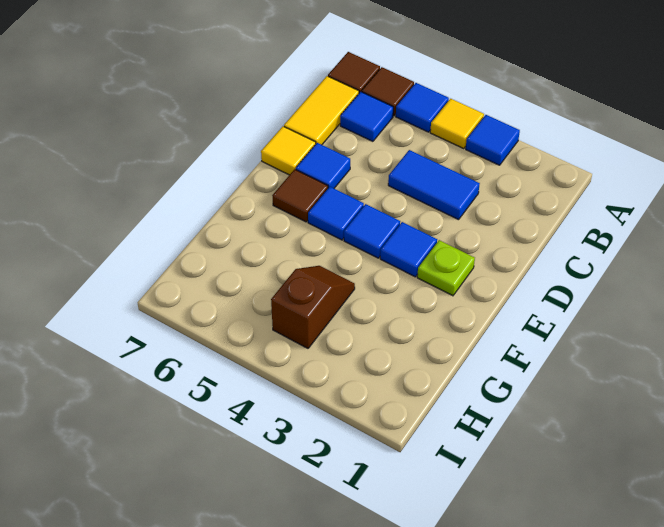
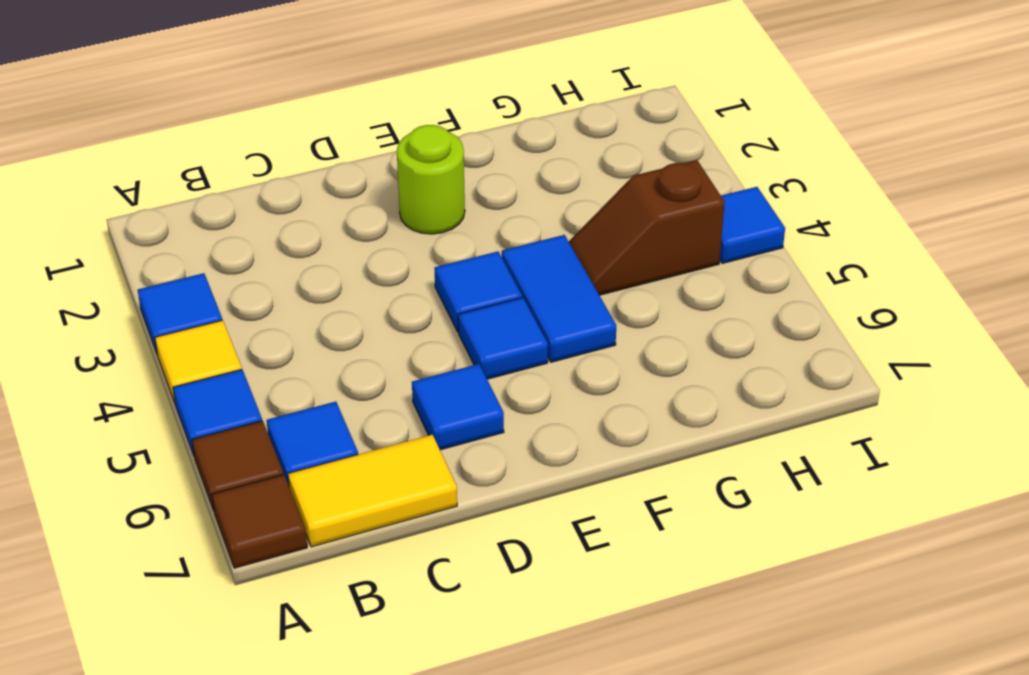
blue tile C3:C4 level 1 -> blue tile F4:F5 level 1
yellow tile D7 level 1 -> none
lime plate E2 level 1 -> lime round brick E2 level 1
blue tile E3 level 1 -> blue tile I4 level 1
brown tile E6 level 1 -> none

